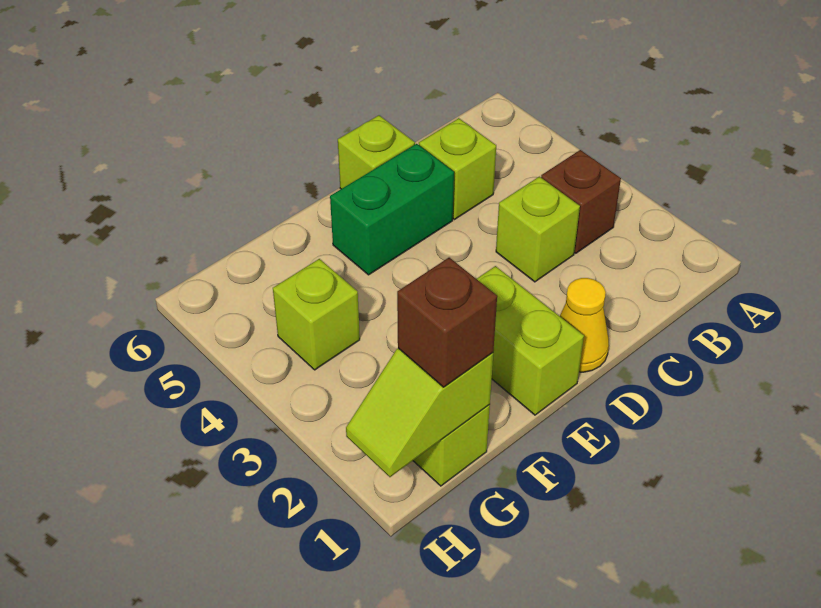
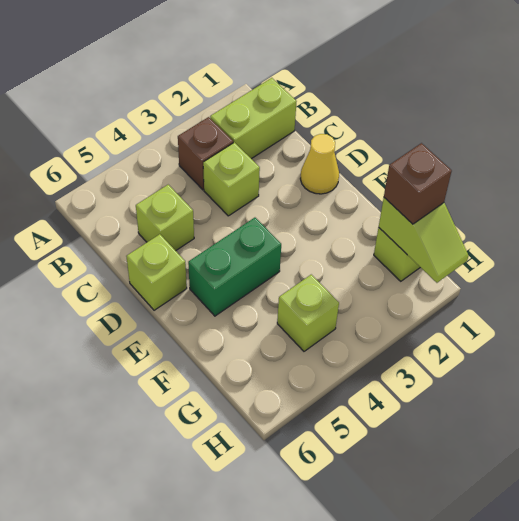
green brick D5:E5 level 1 -> green brick E4:E5 level 1
lime brick E1:E2 level 1 -> lime brick B1:B2 level 1

